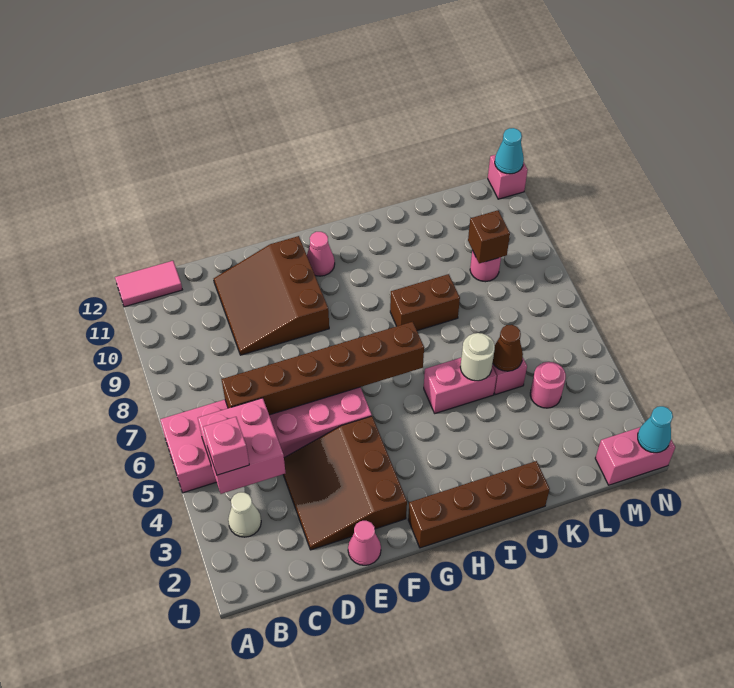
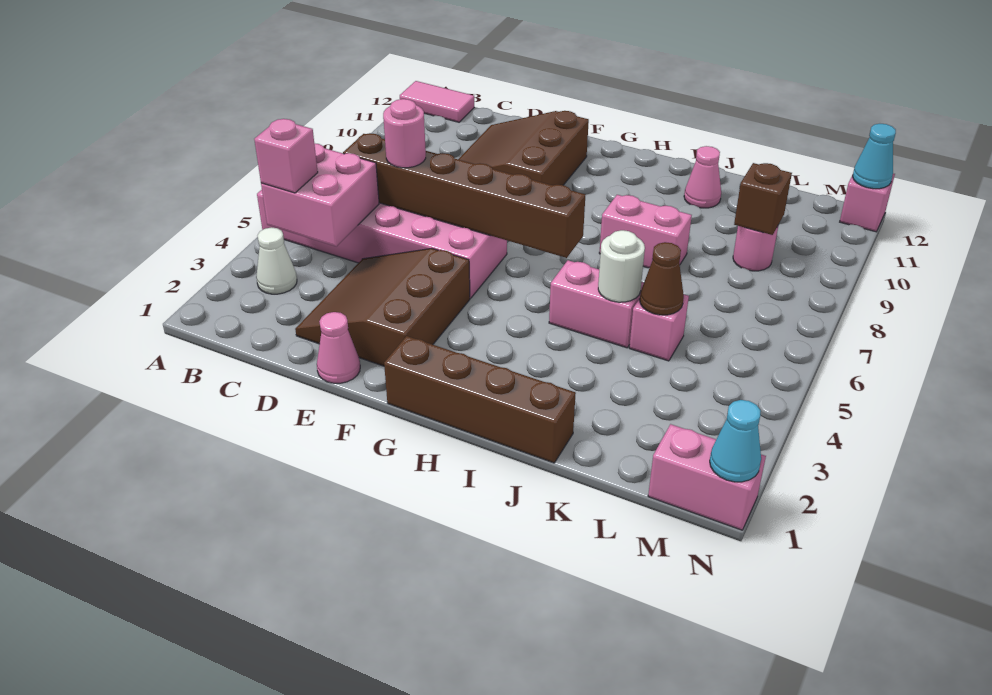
pink cone G11 level 1 -> pink cone J11 level 1
brown brick I8:J8 level 1 -> pink brick I8:J8 level 1
pink round brick L4 level 1 -> pink round brick D6 level 3

